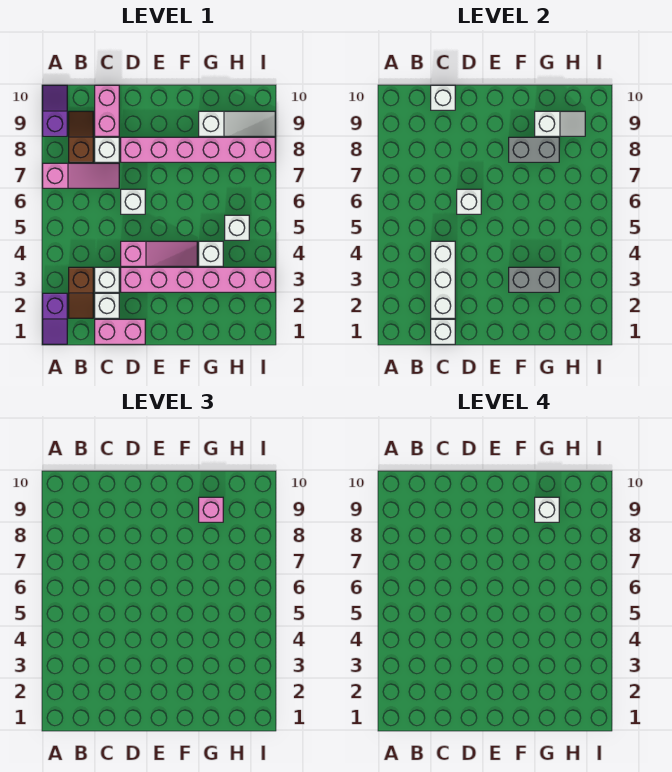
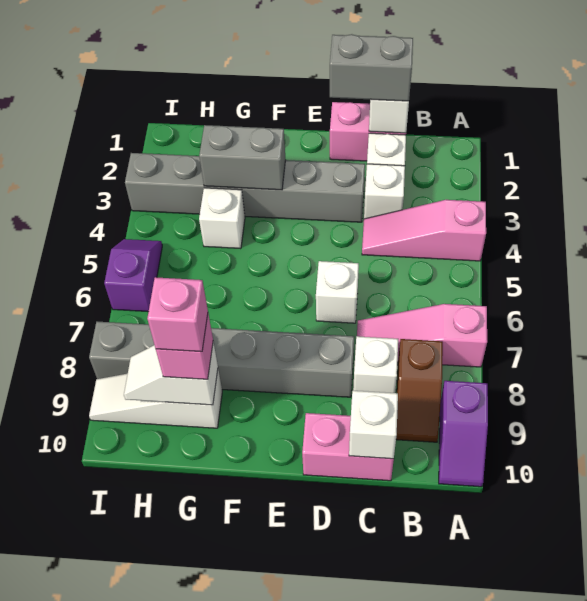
purple slope A1:A2 level 1 top 2 -> purple slope I5:I6 level 1 top 6
brown slope B2:B3 level 1 top 3 -> none
white brick C2:C4 level 2 -> none
pink brick C9:C10 level 1 -> pink brick C10:D10 level 1
pink brick D3:I3 level 1 -> grey brick D3:I3 level 1
pink slope D4:F4 level 1 top D -> pink slope A4:C4 level 1 top A
white brick D6 level 2 -> none
pink brick D8:I8 level 1 -> grey brick D8:I8 level 1
grey brick F8:G8 level 2 -> grey brick C1:D1 level 3
white brick G9 level 4 -> pink brick G9 level 4
white brick H5 level 1 -> none

